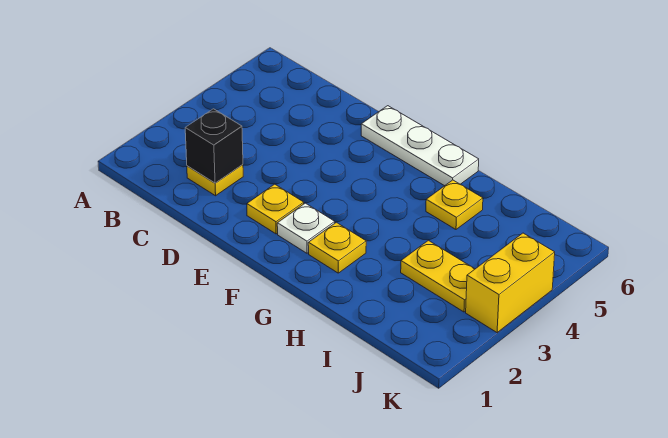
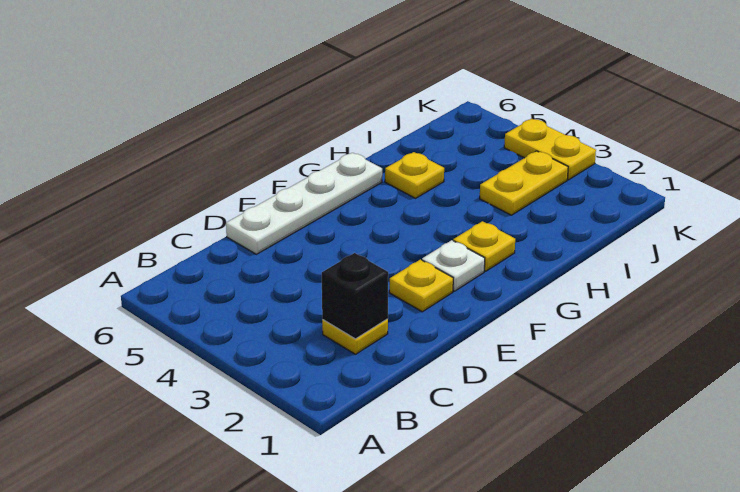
white plate E6:G6 level 1 -> white plate D6:G6 level 1
yellow brick K3:K4 level 1 -> yellow plate K3:K4 level 1

